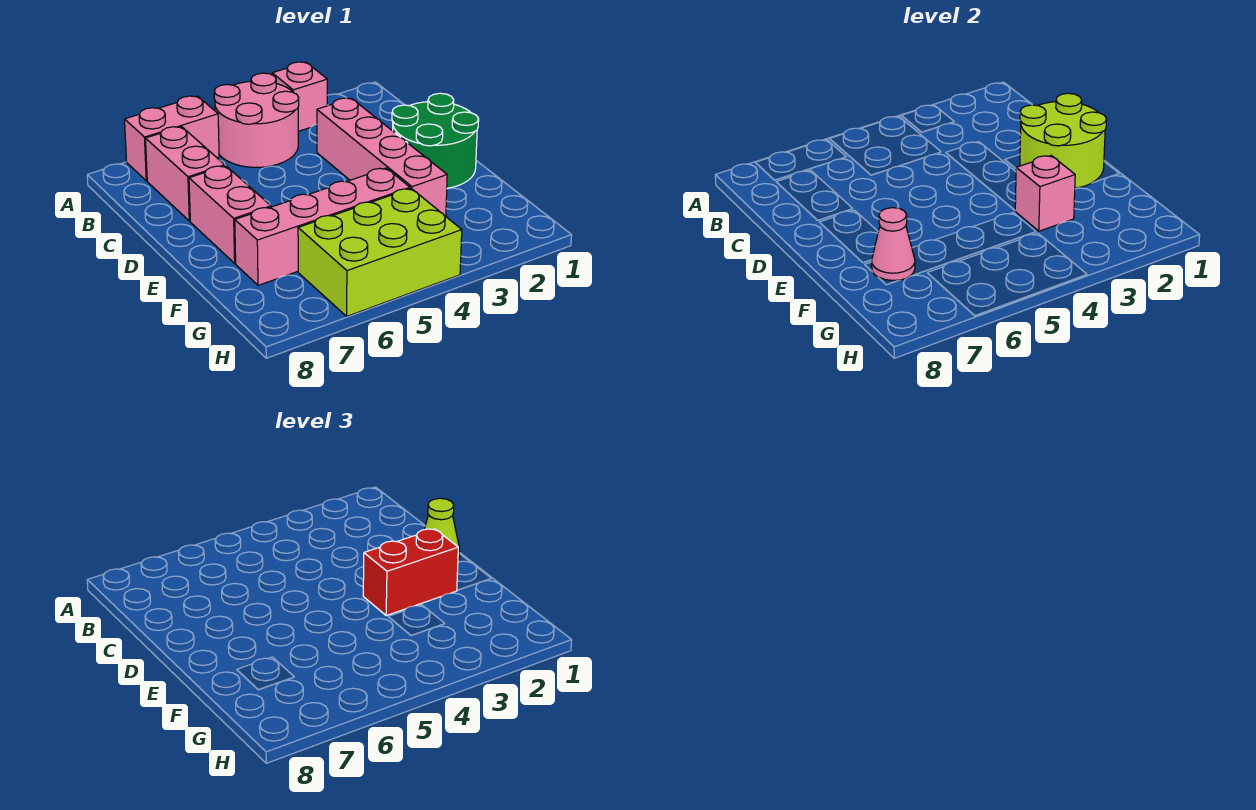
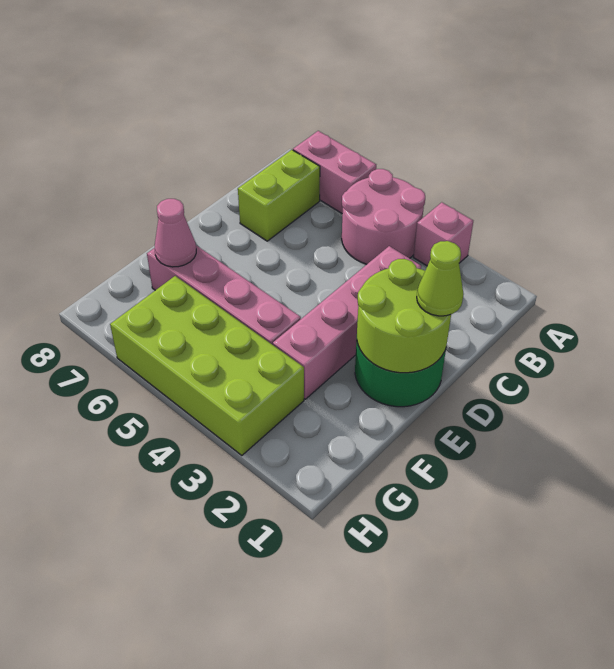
pink brick B7:C7 level 1 -> lime brick B7:C7 level 1
pink brick D7:E7 level 1 -> none
red brick E2:E3 level 3 -> none
pink brick F3 level 2 -> none
lime brick G4:H6 level 1 -> lime brick G3:H6 level 1

